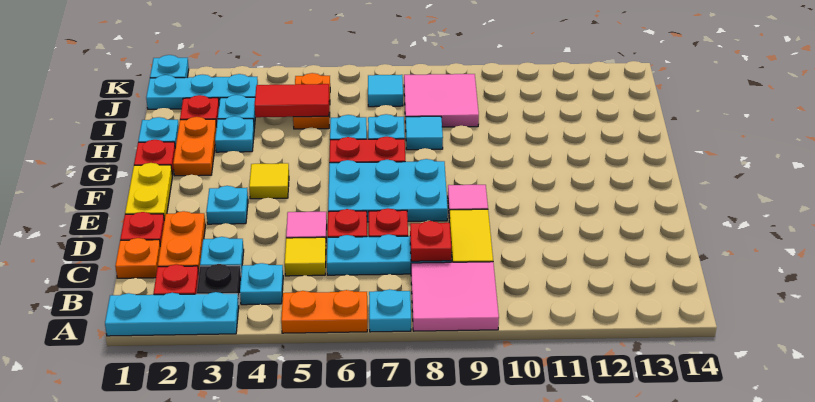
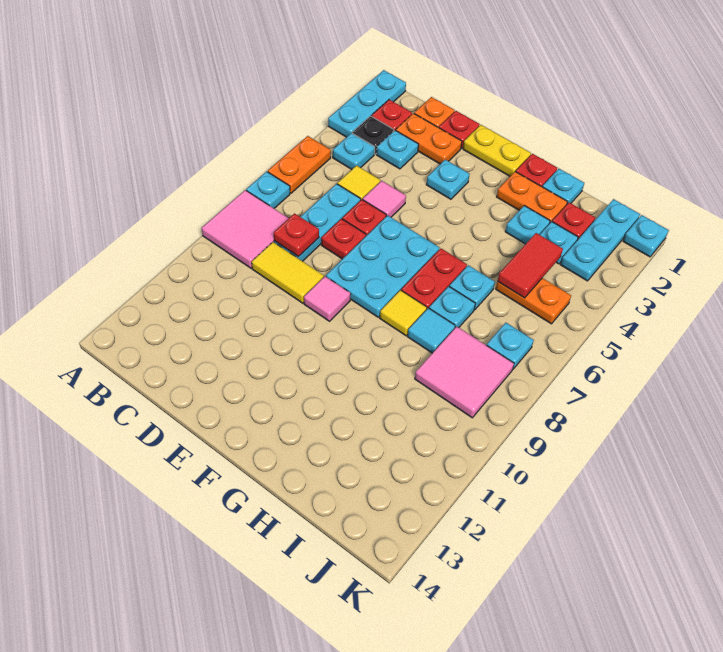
yellow tile F4 level 1 -> yellow tile G8 level 1
cyan tile J7 level 1 -> cyan plate J7 level 1

